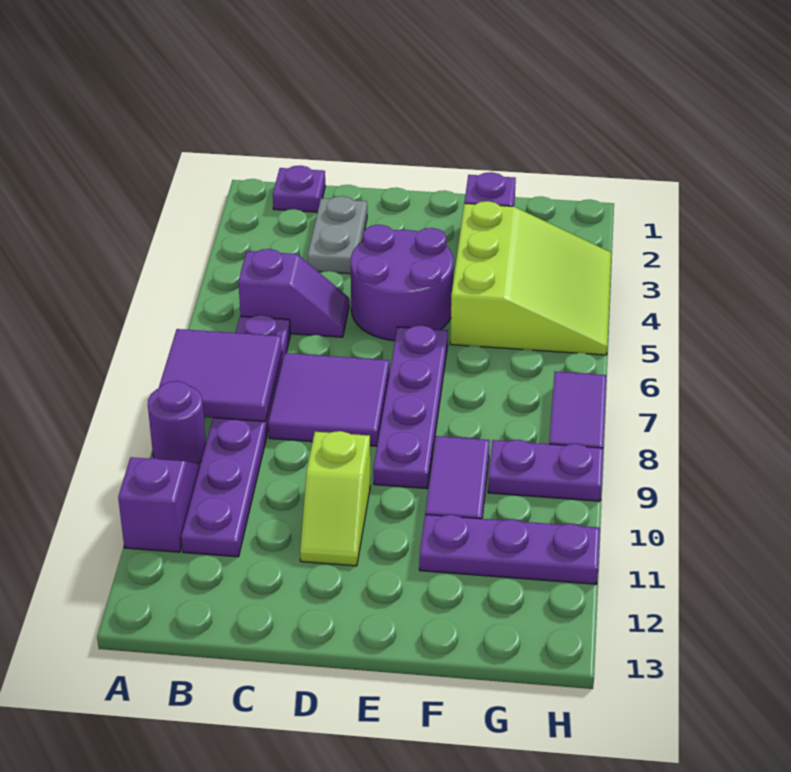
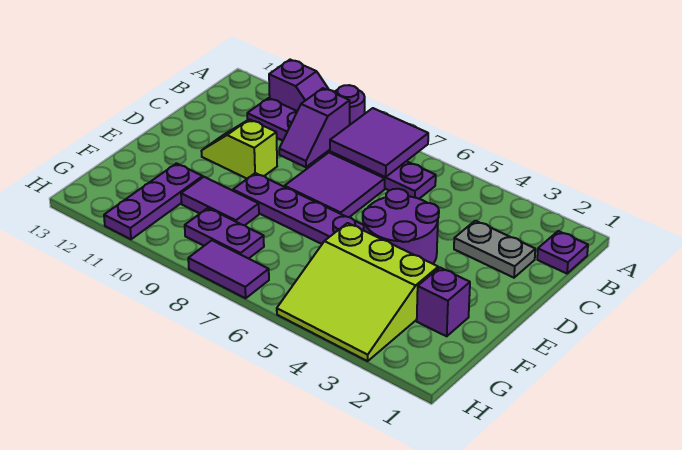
purple slope B5:C5 level 1 top B -> purple slope B9:C9 level 2 top B
purple plate G9:H9 level 1 -> purple plate G8:G9 level 1

